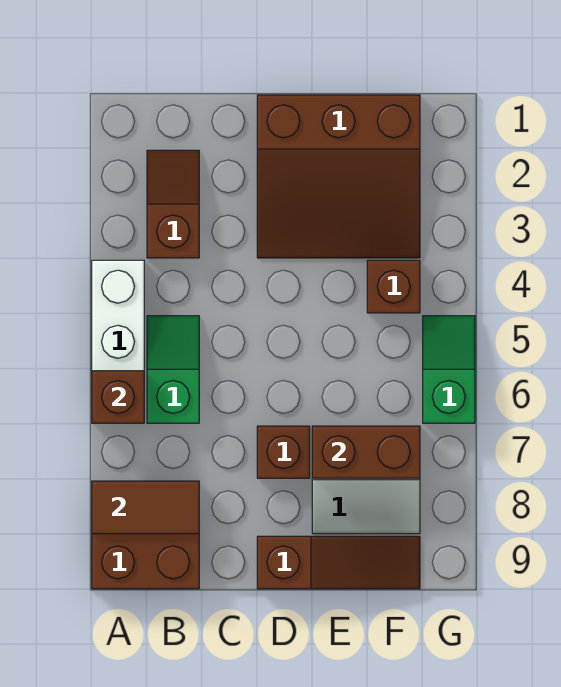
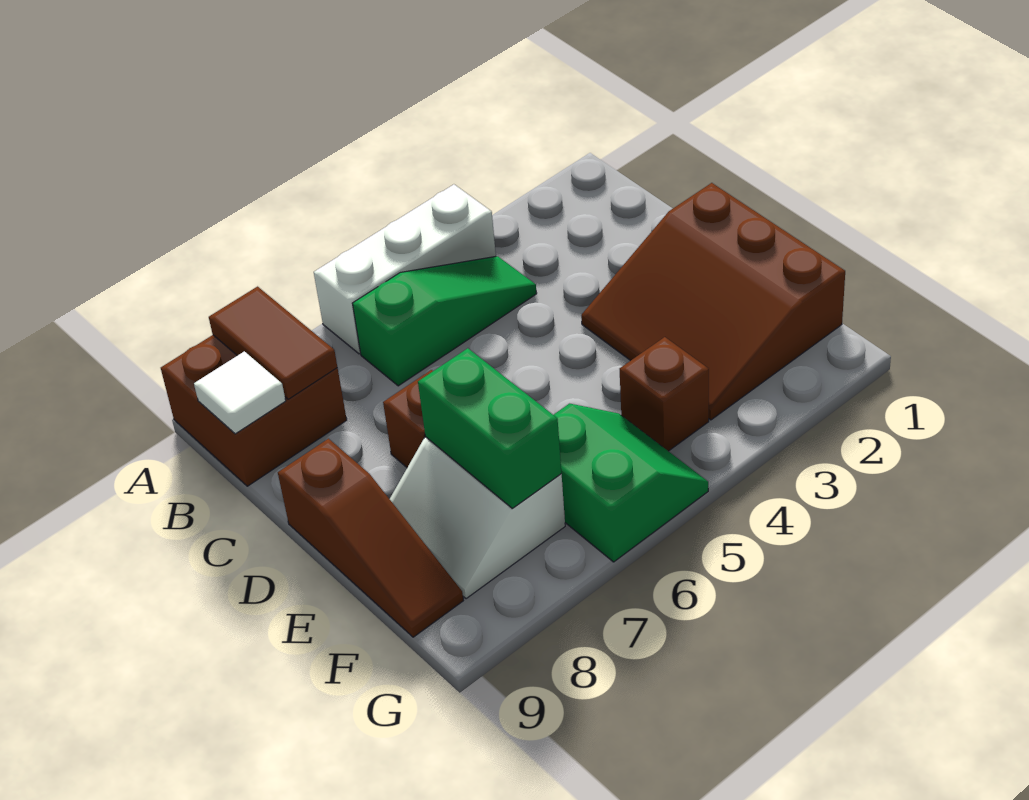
brown brick A6 level 2 -> none
brown slope B2:B3 level 1 top 3 -> none
green slope B5:B6 level 1 top 6 -> green slope B4:B6 level 1 top 6
none -> white tile B9 level 2
brown brick E7:F7 level 2 -> green brick E7:F7 level 2
green slope G5:G6 level 1 top 6 -> green slope F5:G6 level 1 top 6

